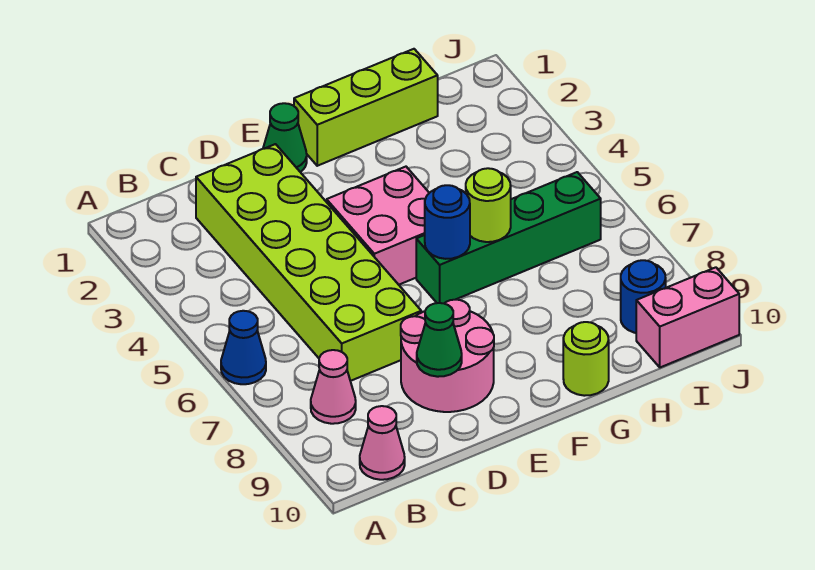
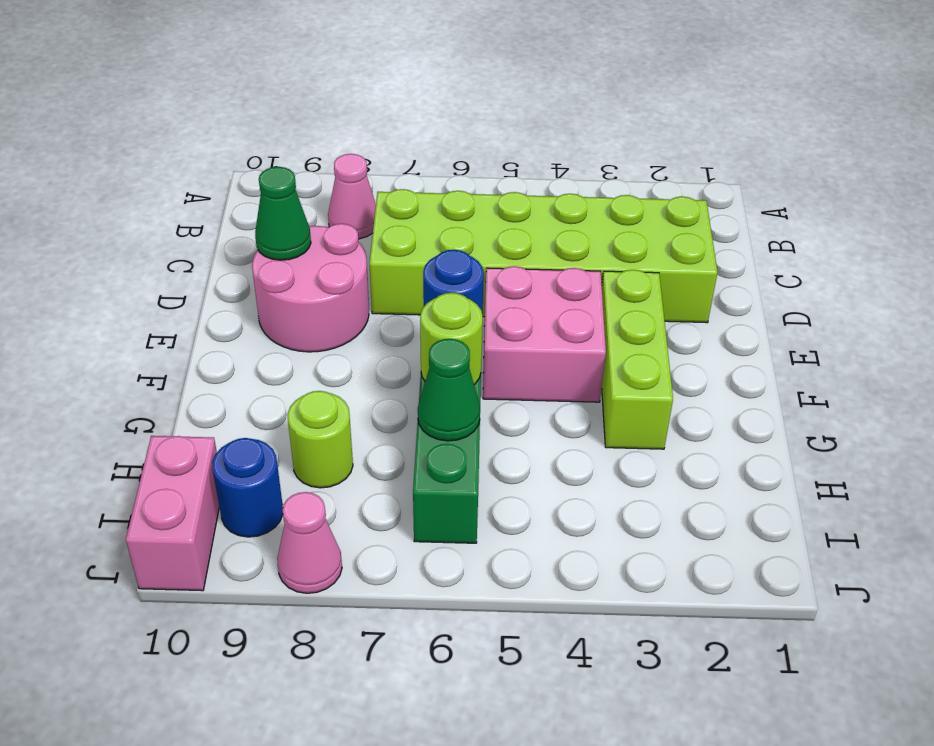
blue cone A6 level 1 -> none
pink cone B10 level 1 -> pink cone J8 level 1
green cone E1 level 1 -> green cone H6 level 2
lime brick F1:H1 level 1 -> lime brick E3:G3 level 1
lime round brick G10 level 1 -> lime round brick H8 level 1

